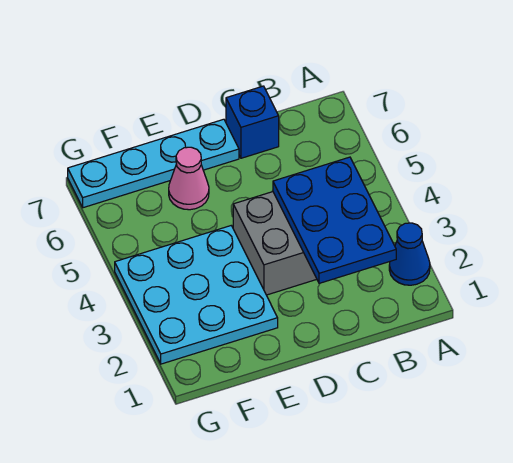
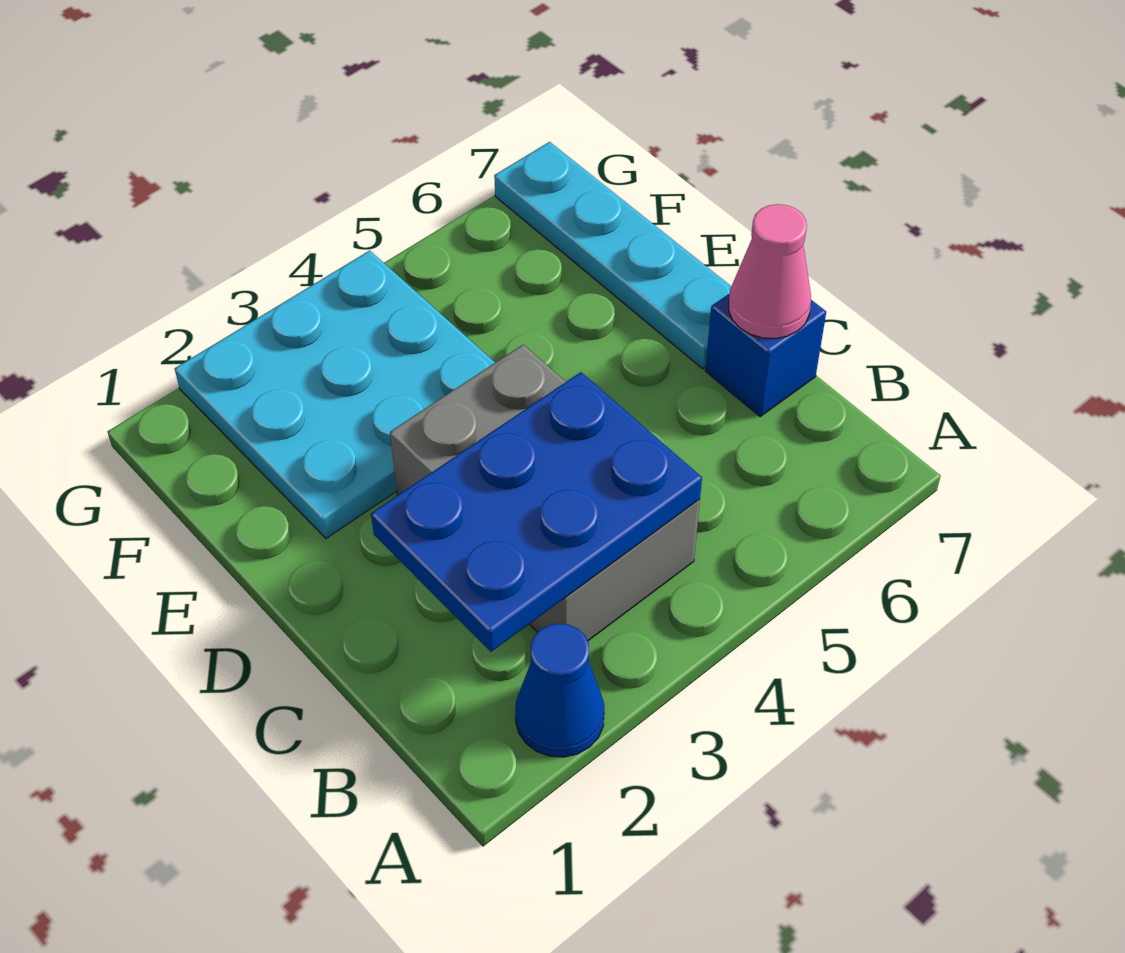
pink cone E6 level 1 -> pink cone C7 level 2

